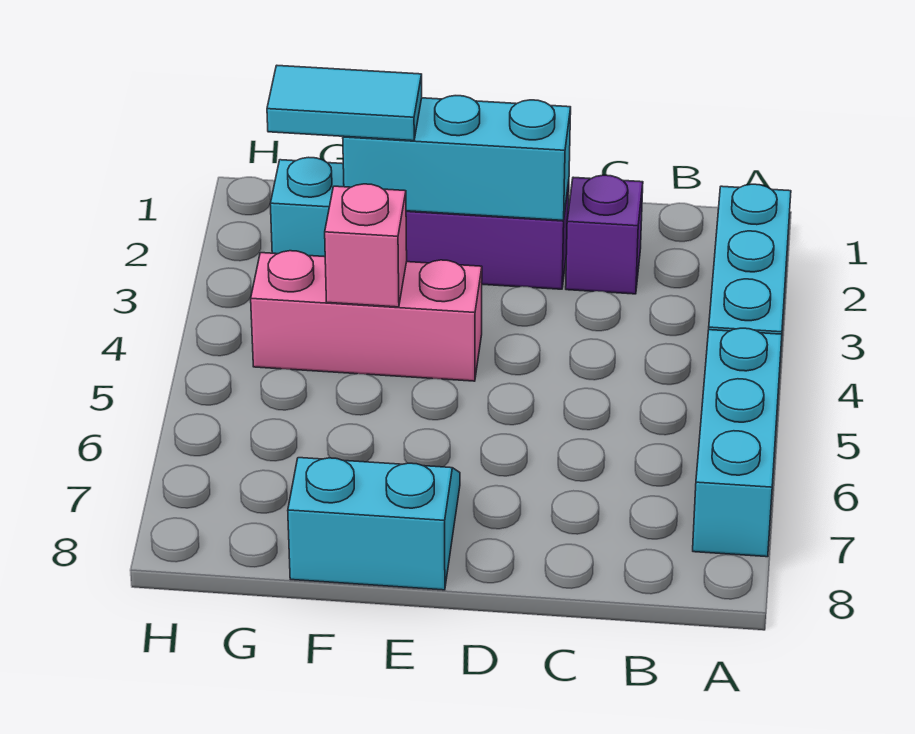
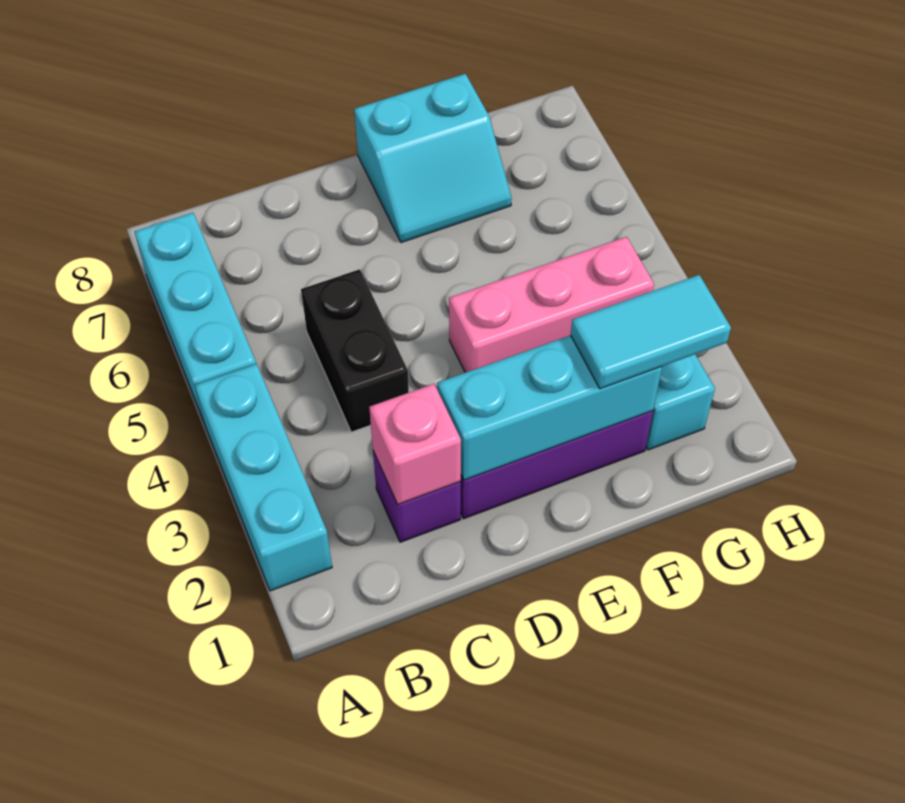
none -> black brick C4:C5 level 1
pink brick F4 level 2 -> pink brick C2 level 2

